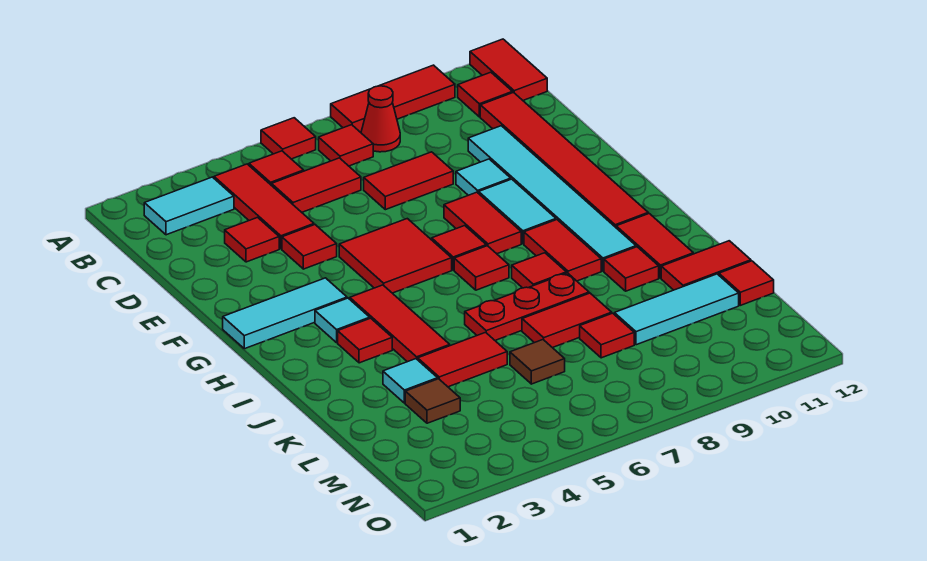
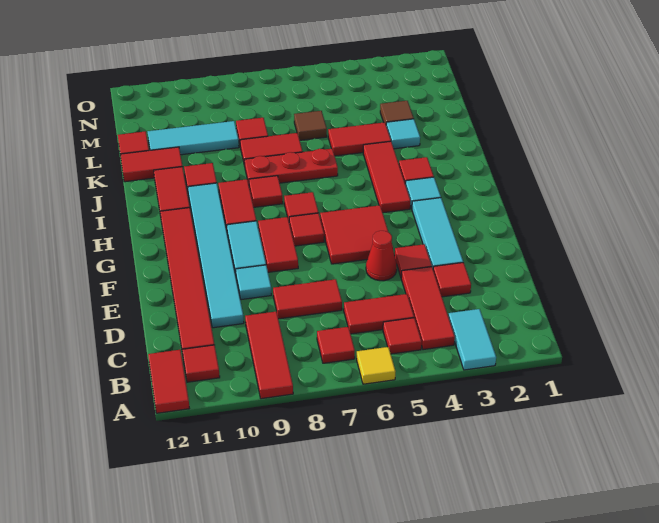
red tile A6 level 1 -> yellow tile A6 level 1
red tile A8:A10 level 1 -> red tile A9:C9 level 1
cyan tile B2:B3 level 1 -> cyan tile A3:B3 level 1
red cone B8 level 1 -> red cone E5 level 1
cyan tile G1:G3 level 1 -> cyan tile E3:G3 level 1

